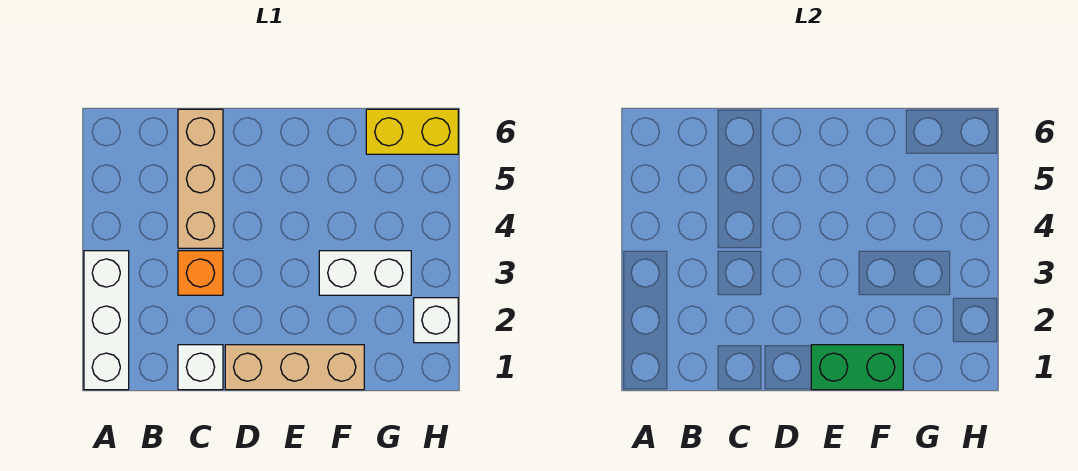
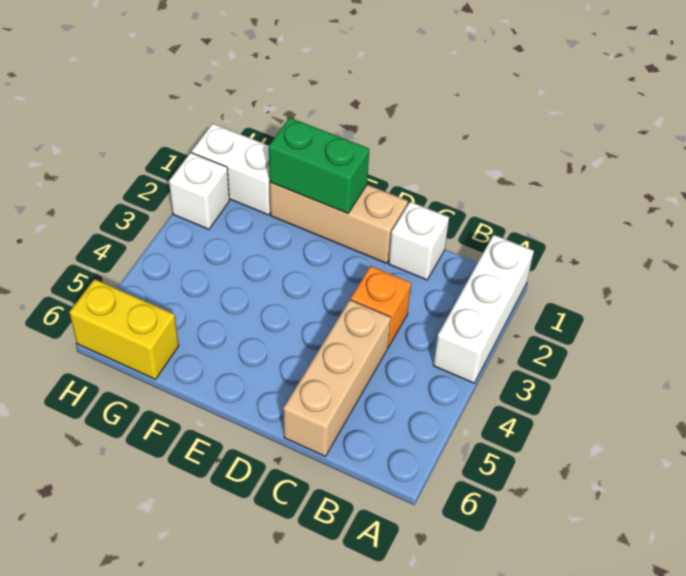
white brick F3:G3 level 1 -> white brick G1:H1 level 1

